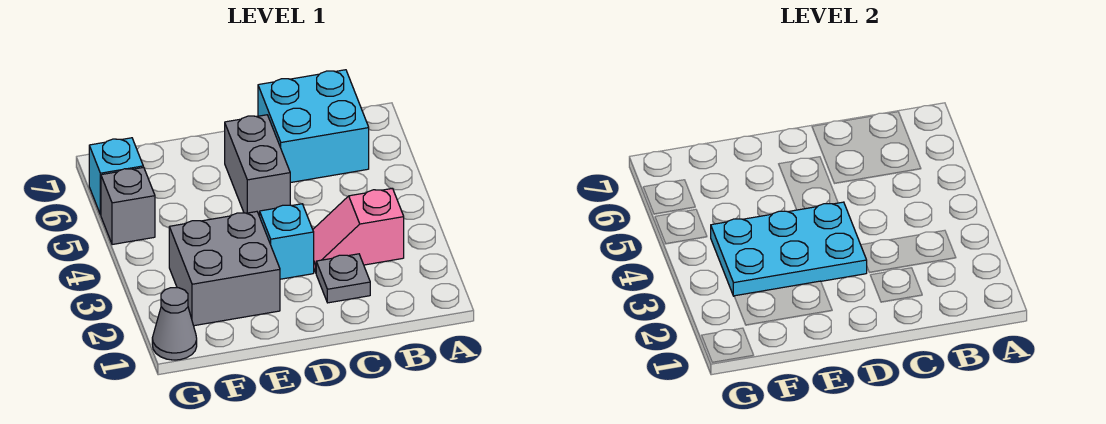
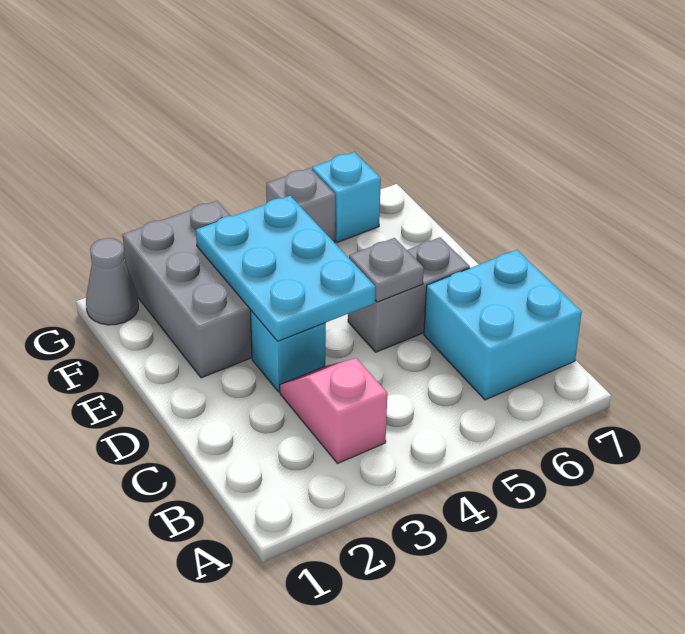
grey plate C2 level 1 -> grey plate D5 level 2
grey brick E2:F3 level 1 -> grey brick E2:G3 level 1

